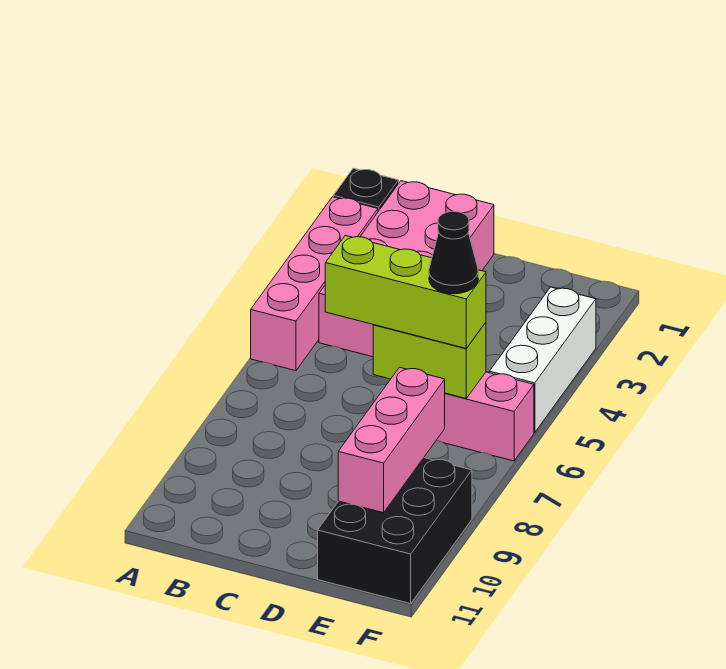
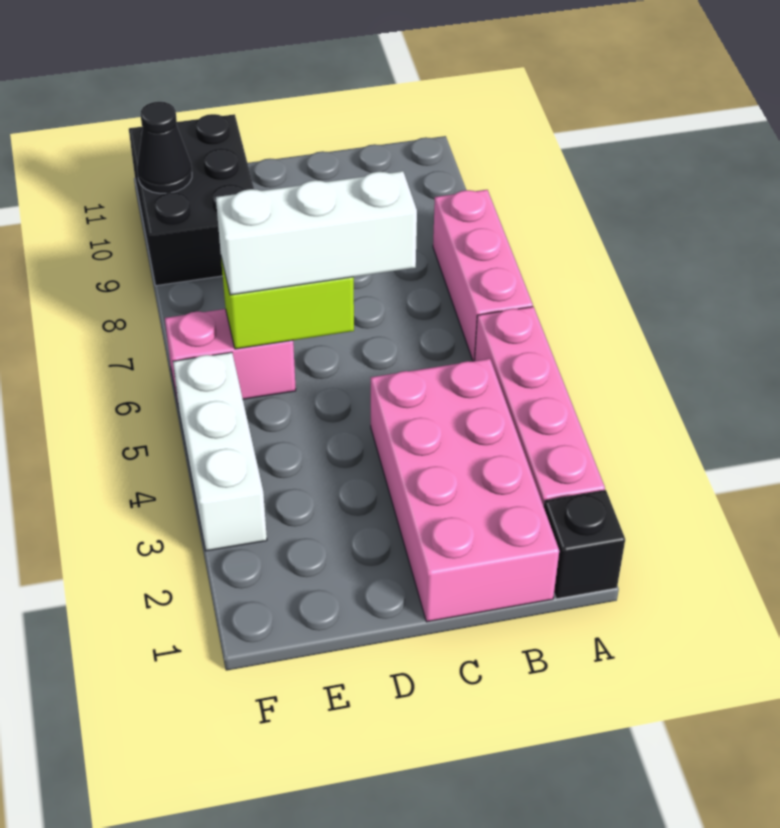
lime brick C6:E6 level 3 -> white brick C6:E6 level 3
black cone E6 level 4 -> black cone F10 level 2
pink brick E8:E10 level 2 -> pink brick A6:A8 level 1

